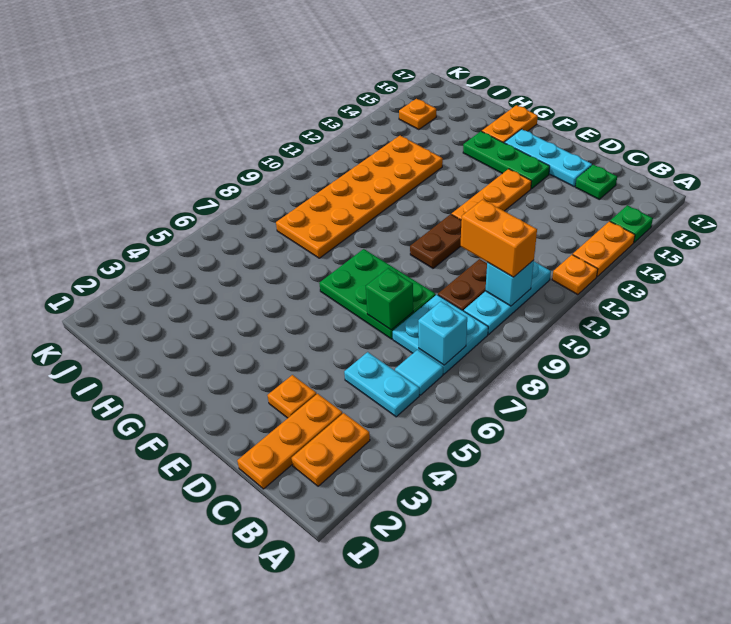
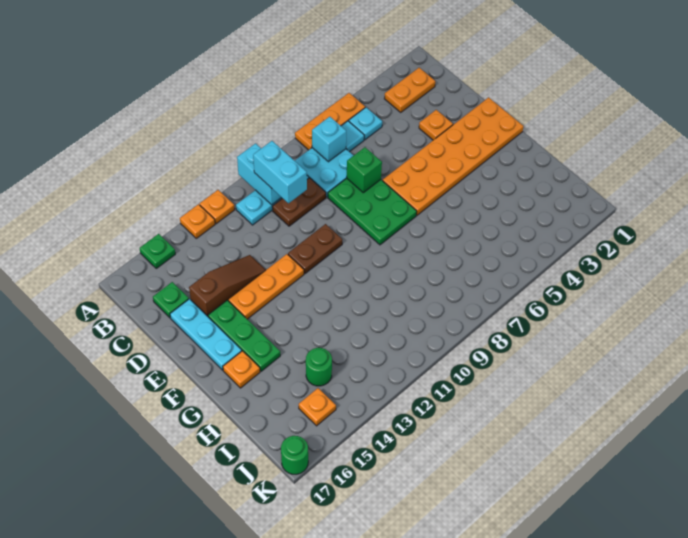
orange plate A13:A14 level 1 -> orange plate A13 level 1
cyan plate B5:C5 level 1 -> cyan plate B5 level 1
cyan brick B10 level 2 -> cyan brick A10:B10 level 2
orange brick B10:C10 level 3 -> cyan brick B10:C10 level 3
orange plate C1:C3 level 1 -> orange plate A5:A7 level 1
none -> brown slope D13:D15 level 1 top 15
orange plate G16:G17 level 1 -> orange plate G16 level 1
orange plate H8:I13 level 1 -> orange plate E1:F6 level 1
none -> green round brick I14 level 1
none -> green round brick K17 level 1

